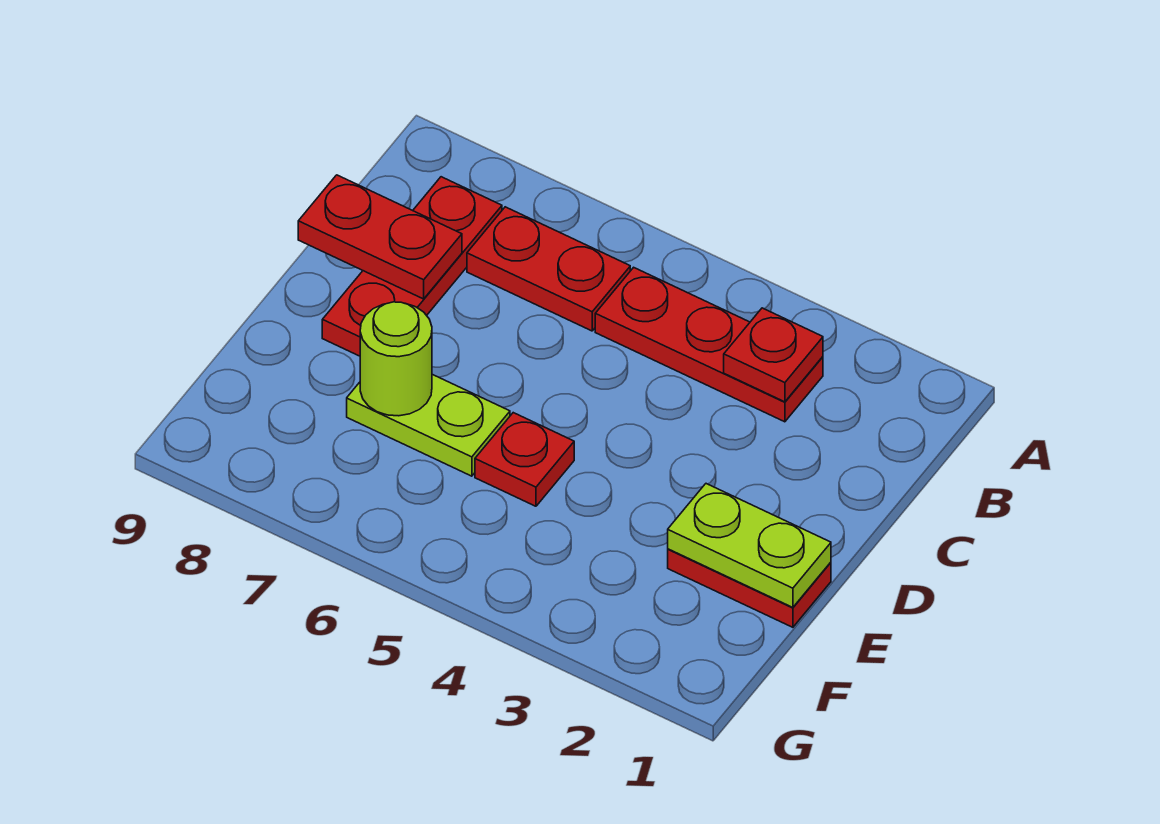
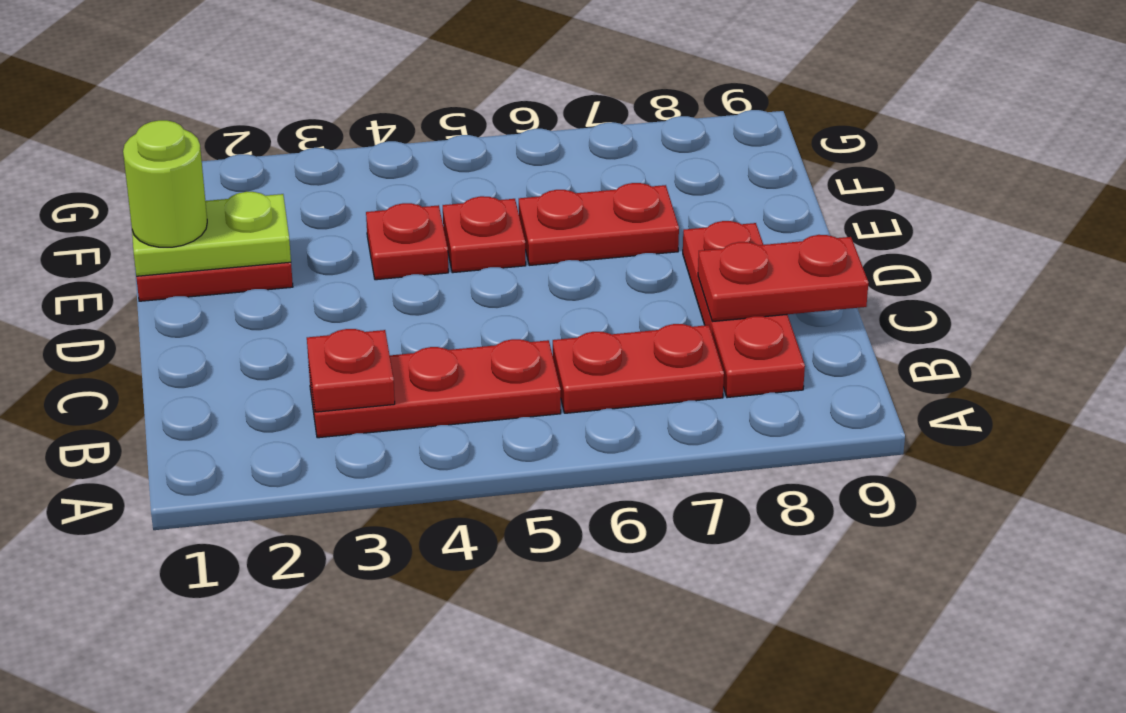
none -> red plate E4 level 1
lime plate E6:E7 level 1 -> red plate E6:E7 level 1
lime round brick E7 level 2 -> lime round brick E1 level 3

